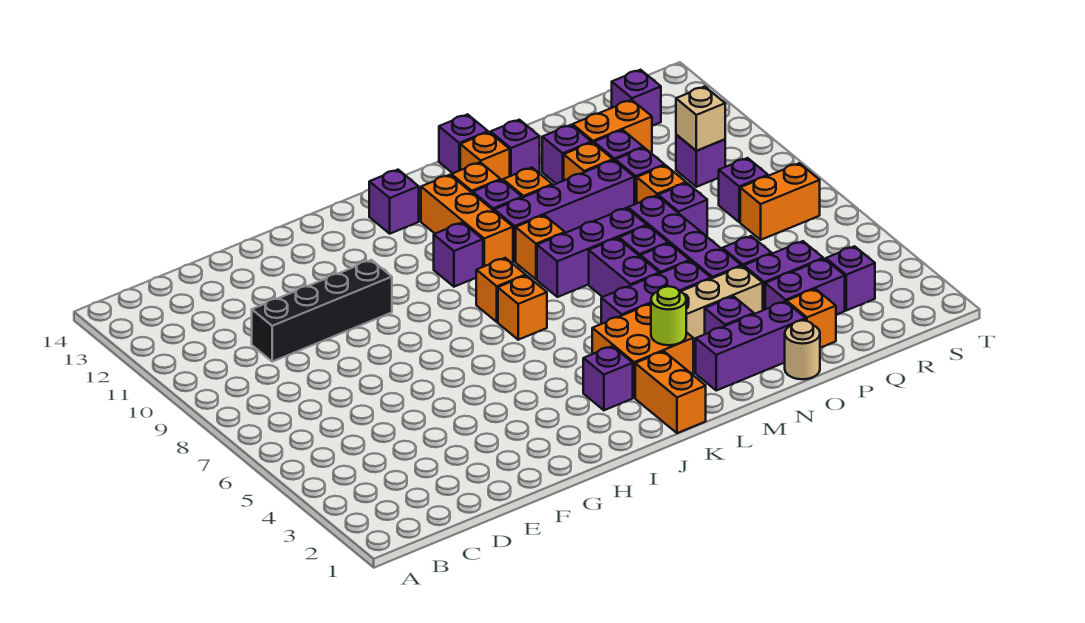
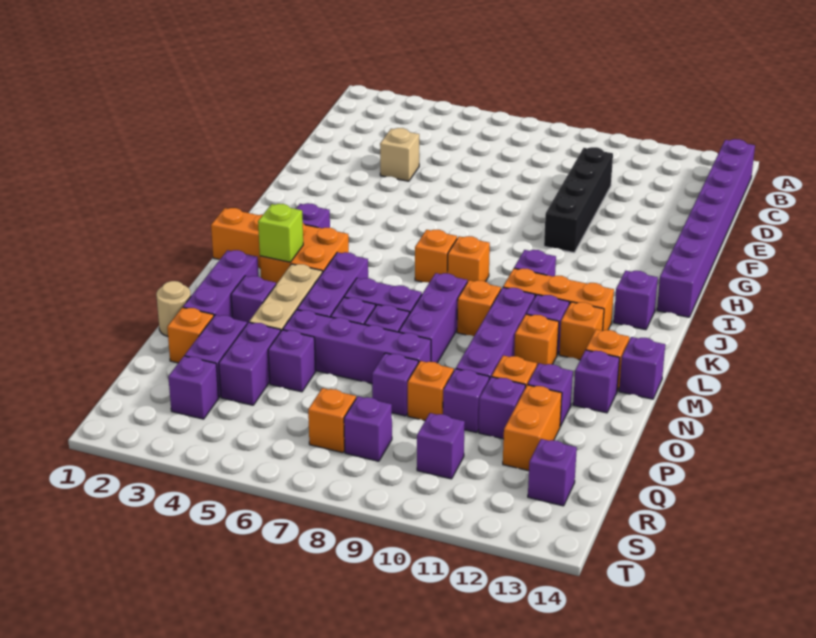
none -> purple brick B14:I14 level 1
lime round brick L3 level 2 -> lime brick L3 level 2
orange brick R7:S7 level 1 -> orange brick R7 level 1
tan brick R10 level 2 -> tan brick E4 level 1

